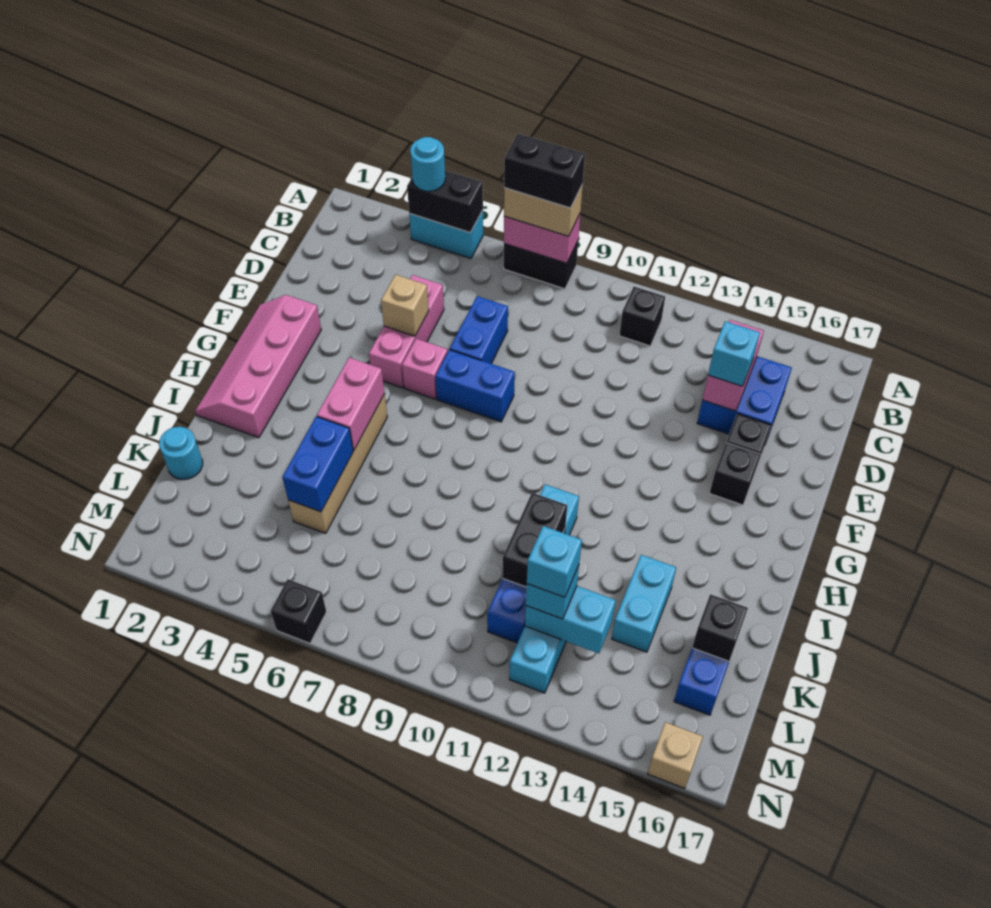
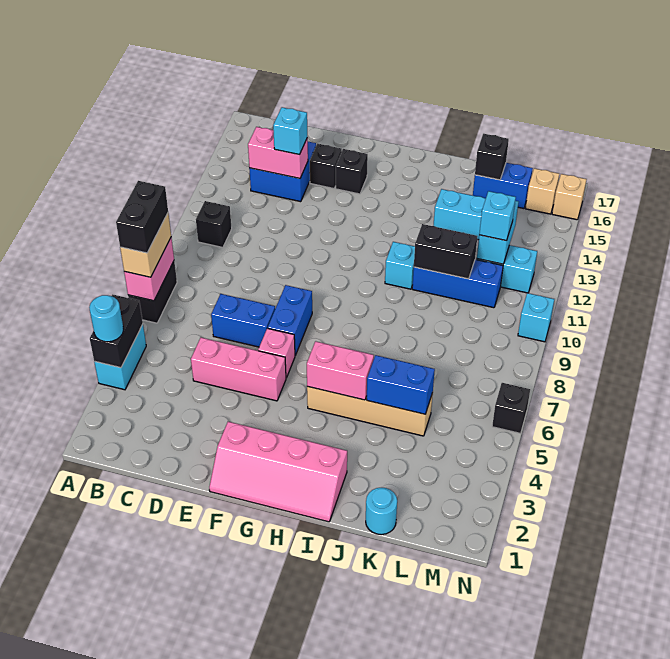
tan brick E5 level 2 -> tan brick M16 level 1
cyan brick L12 level 4 -> cyan brick N10 level 1

